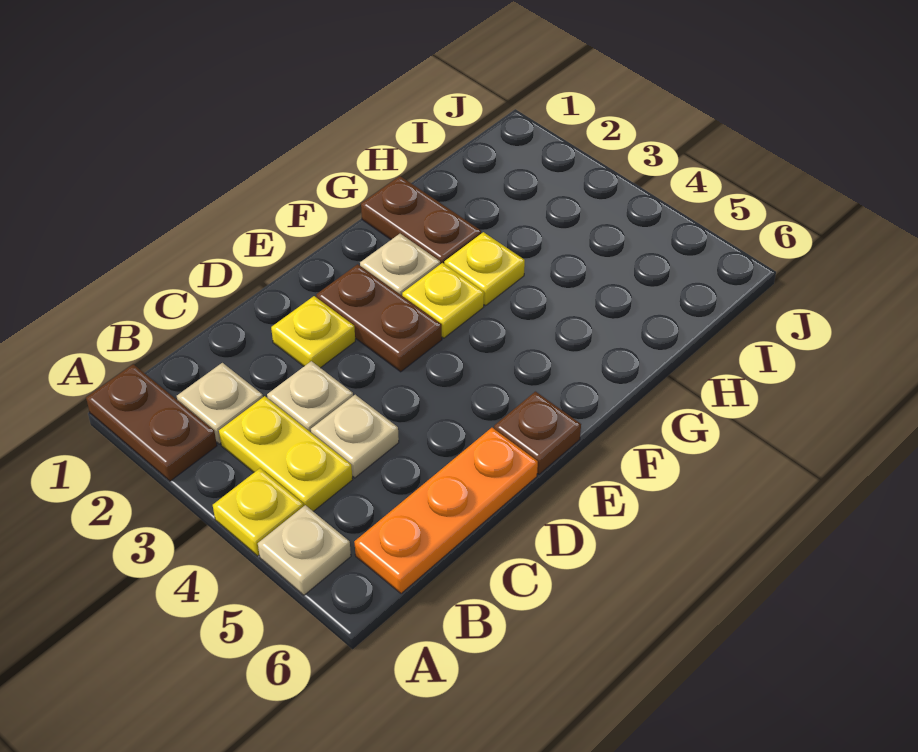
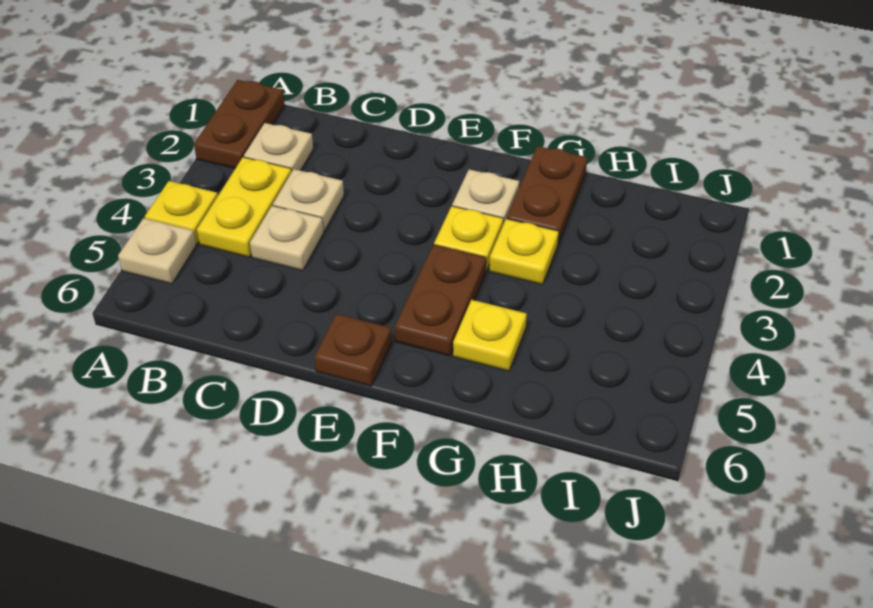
orange plate B6:D6 level 1 -> none
yellow plate D2 level 1 -> yellow plate G5 level 1
brown plate E2:E3 level 1 -> brown plate F4:F5 level 1

